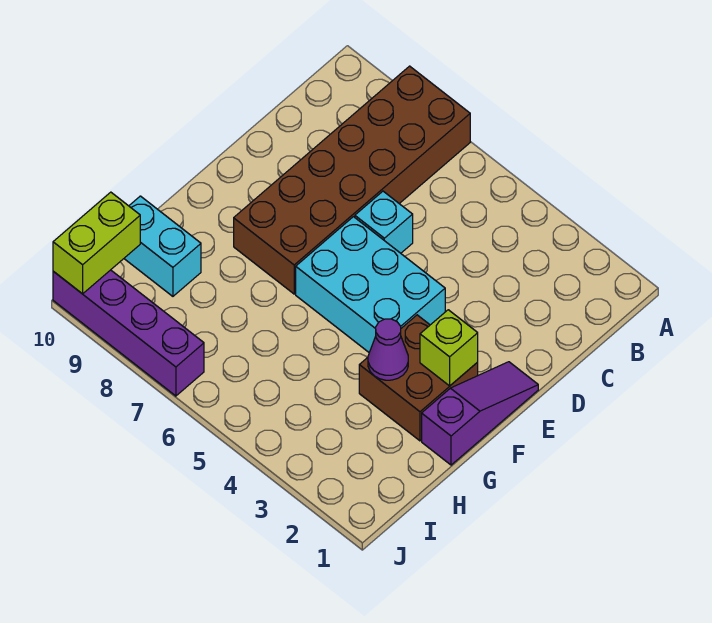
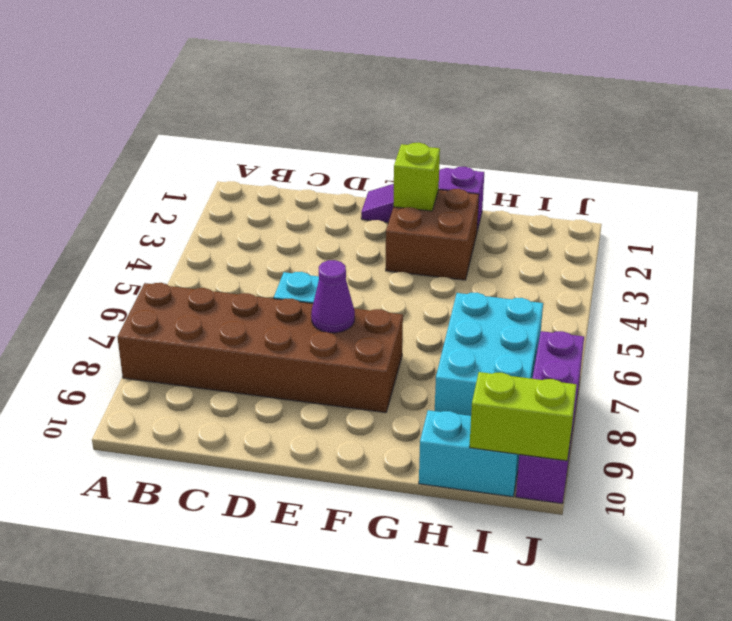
cyan brick E4:F6 level 1 -> cyan brick H6:I8 level 1
purple cone G3 level 2 -> purple cone E7 level 2
cyan brick H9:H10 level 1 -> cyan brick H10:I10 level 1

